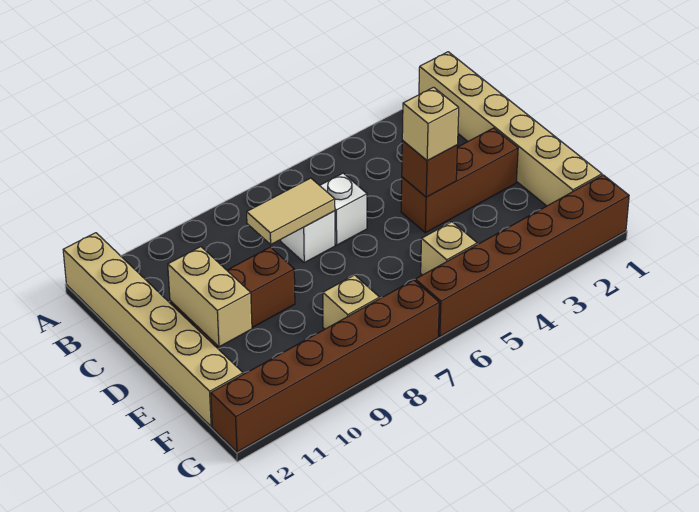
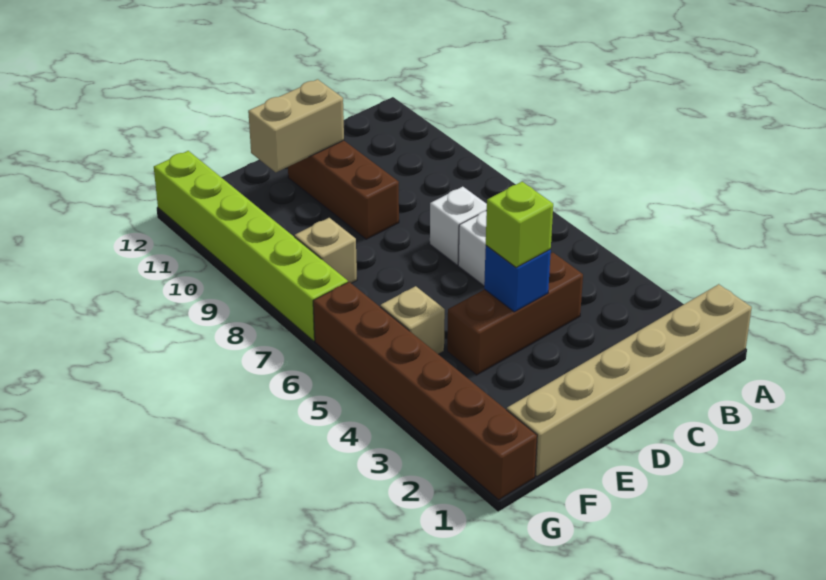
tan brick A12:F12 level 1 -> none
tan tile C7:C8 level 2 -> none
brown brick D2:D4 level 1 -> brown brick C4:E4 level 1
brown brick D4 level 2 -> blue brick D4 level 2
tan brick D4 level 3 -> lime brick D4 level 3
brown brick G7:G12 level 1 -> lime brick G7:G12 level 1

